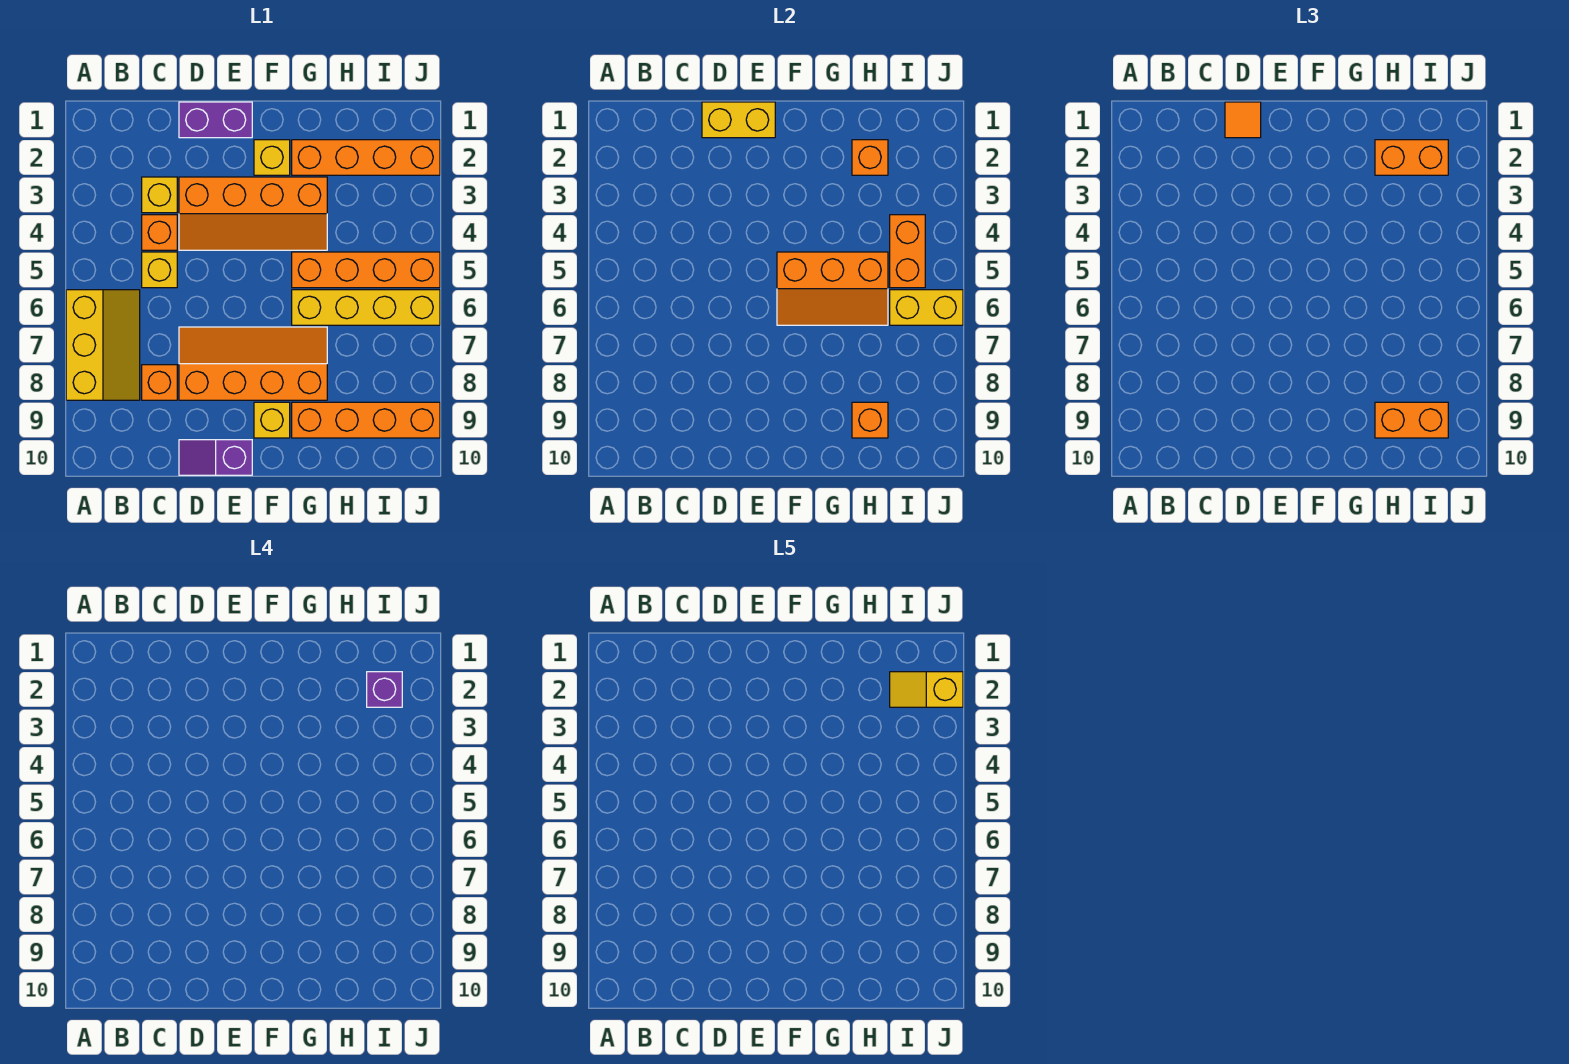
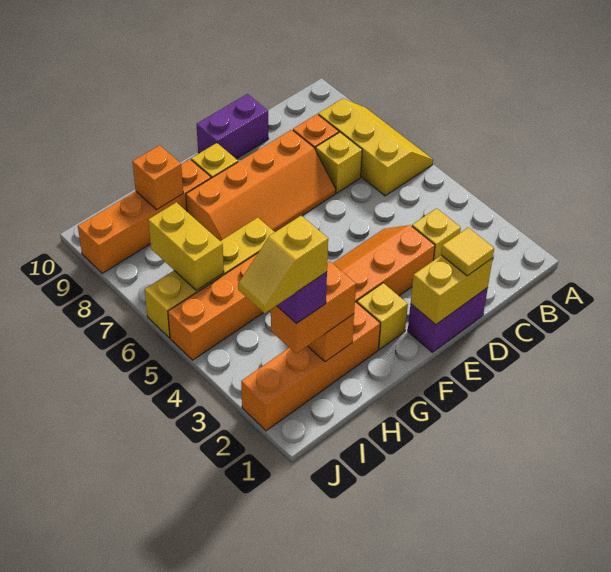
yellow slope A6:B8 level 1 top A -> yellow slope A6:B8 level 1 top B
orange brick C4 level 1 -> none
yellow brick C5 level 1 -> yellow brick C7 level 1
orange tile D1 level 3 -> yellow tile D1 level 3
purple slope D10:E10 level 1 top E -> purple brick D10:E10 level 1
orange slope F5:H6 level 2 top 5 -> none
orange brick H9:I9 level 3 -> none
yellow slope I2:J2 level 5 top J -> yellow slope I2:J2 level 5 top I
orange brick I4:I5 level 2 -> none
yellow brick I6:J6 level 2 -> yellow brick I6:I7 level 2

